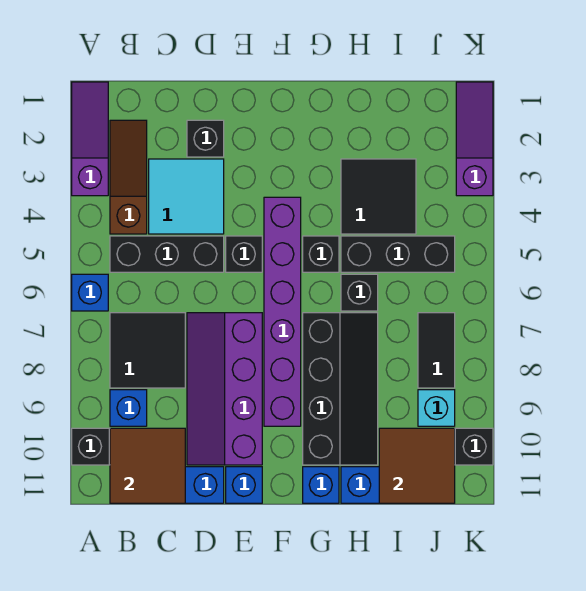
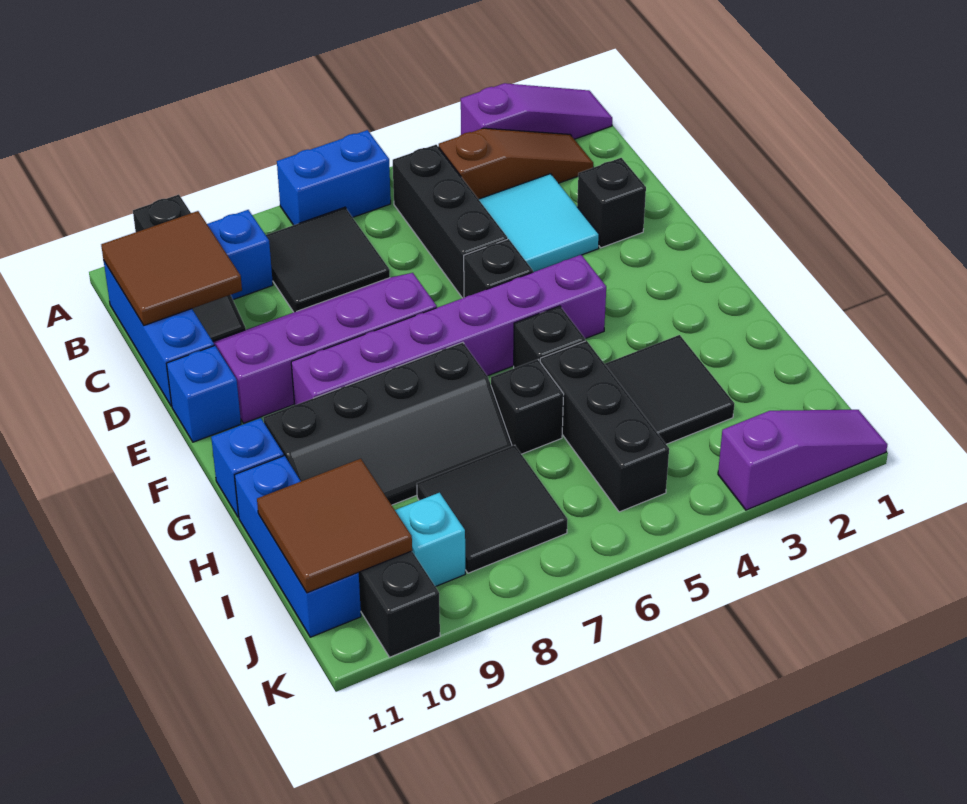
blue brick A6 level 1 -> blue brick A6:A7 level 1
black tile J7:J8 level 1 -> black tile I7:J8 level 1

